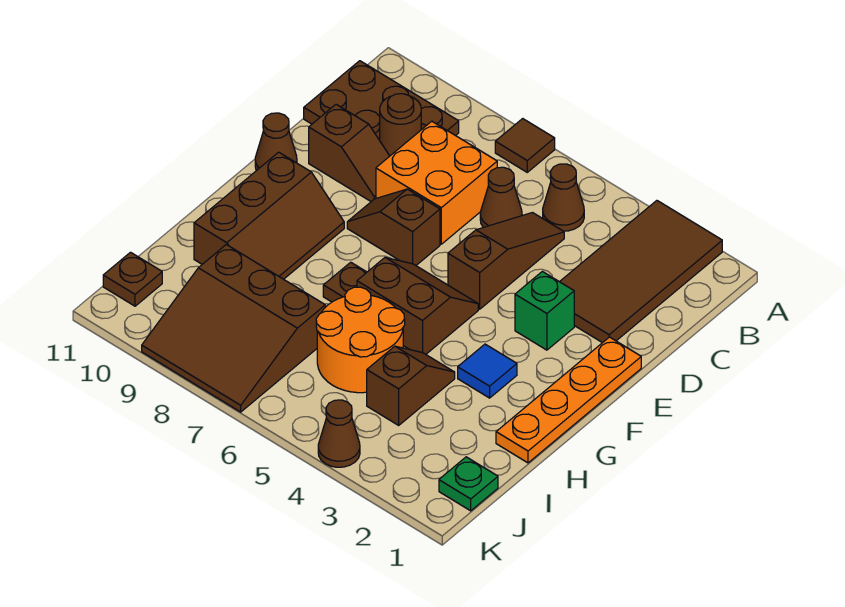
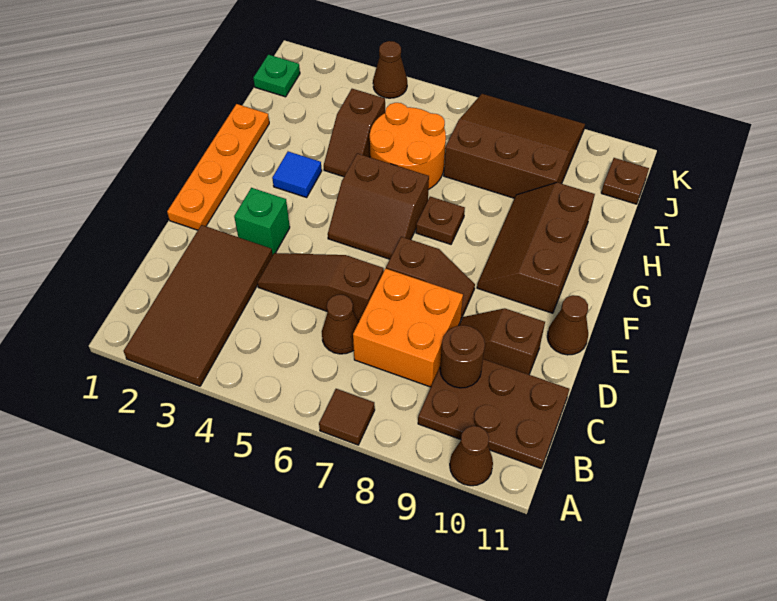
brown cone B5 level 1 -> brown cone A10 level 1
brown slope C5:E5 level 1 top E -> brown slope D4:D6 level 1 top 6

